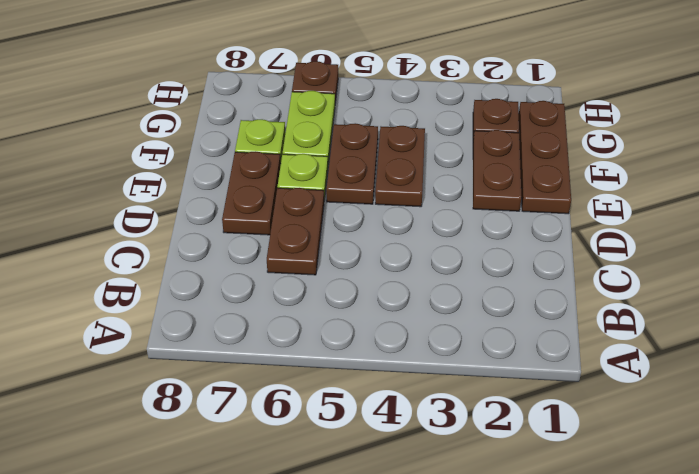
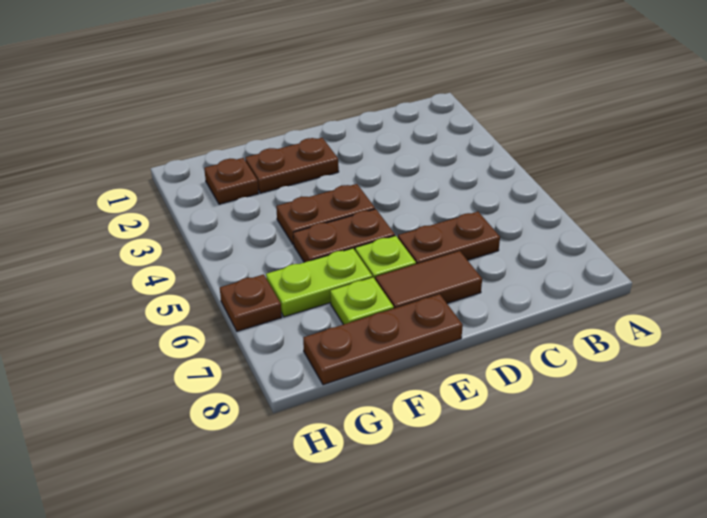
brown plate D7:E7 level 1 -> brown tile D7:E7 level 1
brown plate E1:G1 level 1 -> brown plate E8:G8 level 1

